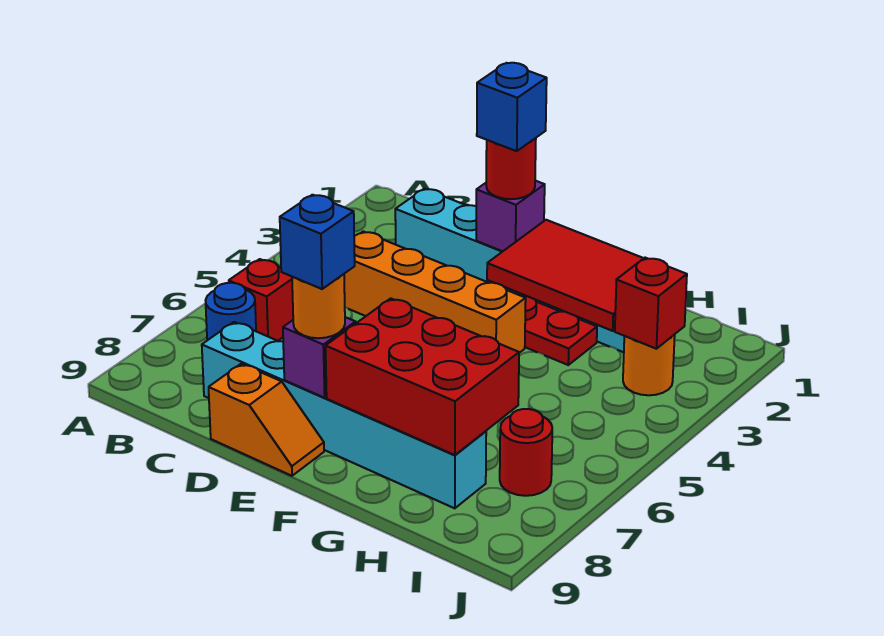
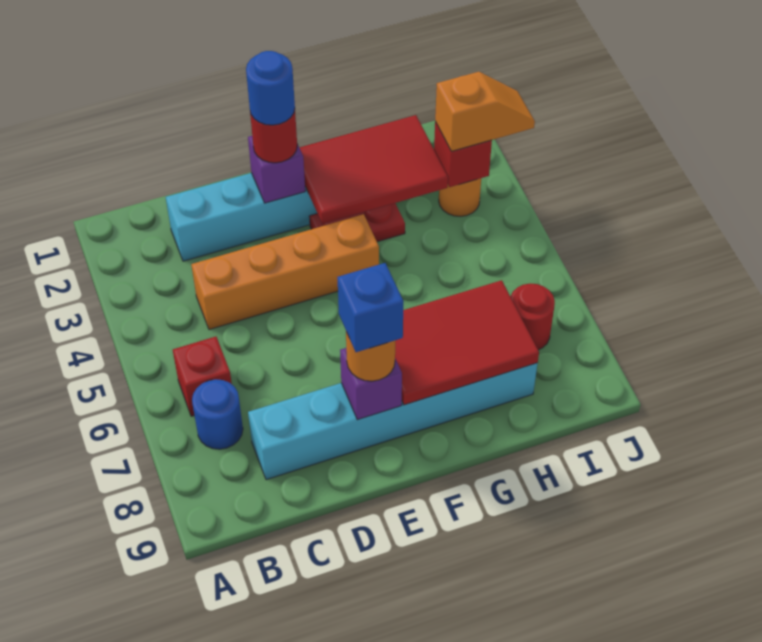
orange slope D9:E9 level 1 top D -> orange slope I3:J3 level 3 top I
blue brick E2 level 4 -> blue round brick E2 level 4
red brick F7:H8 level 2 -> red tile F7:H8 level 2

